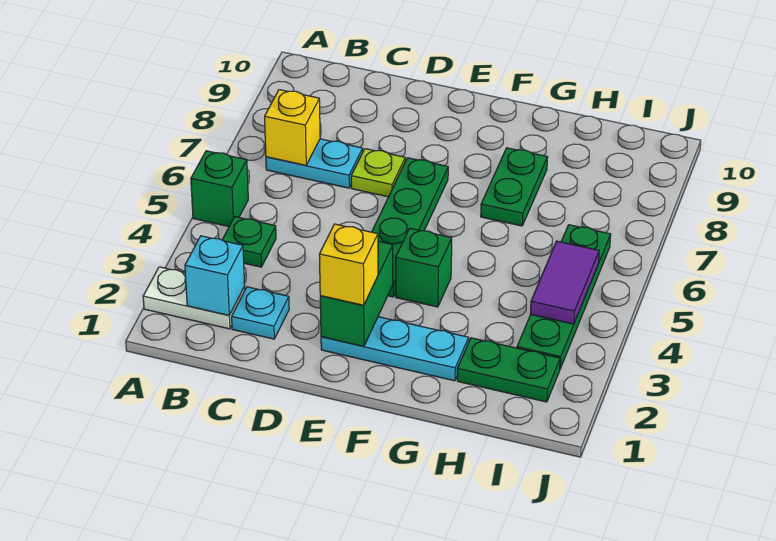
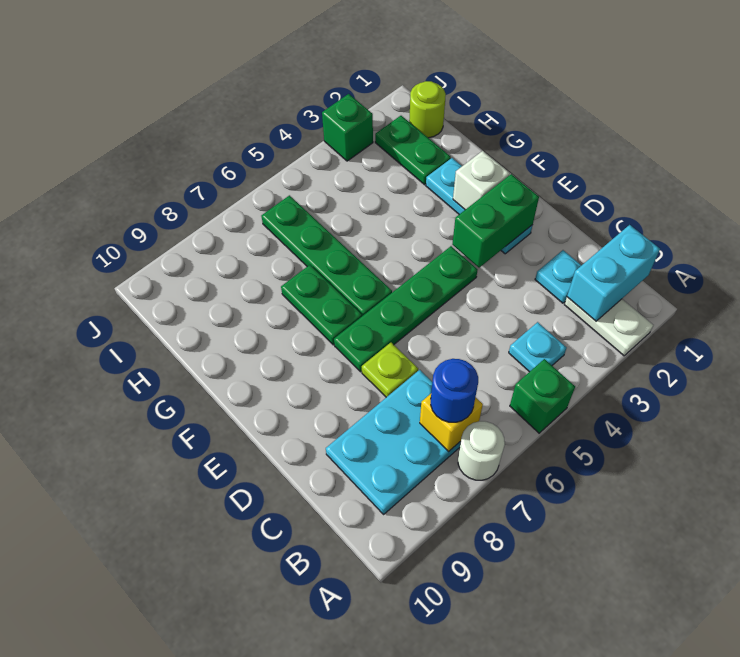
none -> white round brick A7 level 1
cyan brick B2 level 2 -> cyan brick B1:B2 level 2
green plate B4 level 1 -> cyan plate B4 level 1
cyan plate B7:C7 level 1 -> cyan plate B7:C9 level 1
none -> blue round brick B7 level 3
yellow brick E2 level 3 -> none
none -> white brick F2 level 2
green brick F4 level 1 -> green brick J3 level 1
green plate G7:G8 level 1 -> green plate F7:G7 level 1
none -> lime round brick I1 level 1
green plate I3:I6 level 1 -> green plate F6:I6 level 1
purple tile I4:I5 level 2 -> none

